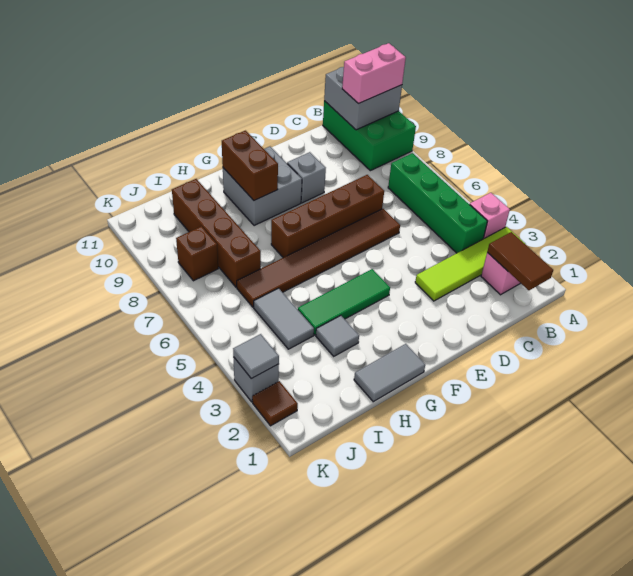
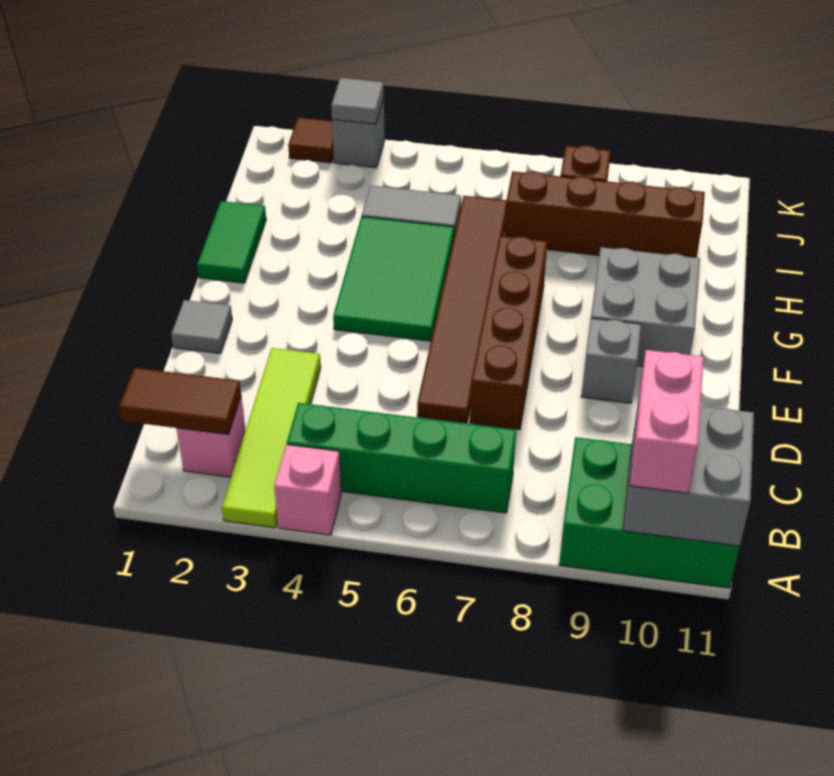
green tile F4:H4 level 1 -> green tile F4:H5 level 1
grey tile G1:H1 level 1 -> green tile G1:H1 level 1
brown brick G9:G10 level 2 -> none
grey tile H3 level 1 -> grey tile E1 level 1

